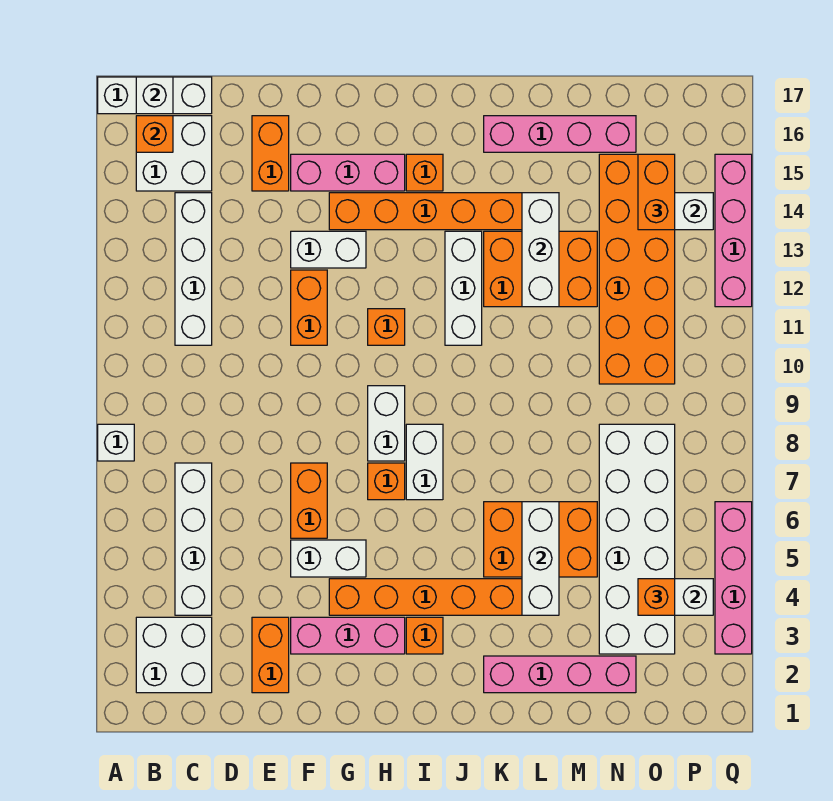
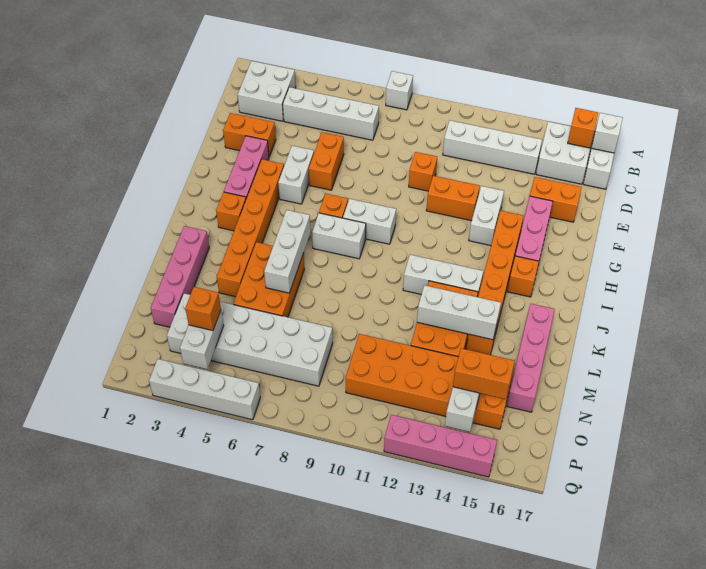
orange brick F6:F7 level 1 -> orange brick E6:F6 level 1
orange brick H11 level 1 -> orange brick E10 level 1
white brick L4:L6 level 2 -> white brick J6:L6 level 2
pink brick Q3:Q6 level 1 -> white brick Q3:Q6 level 1

